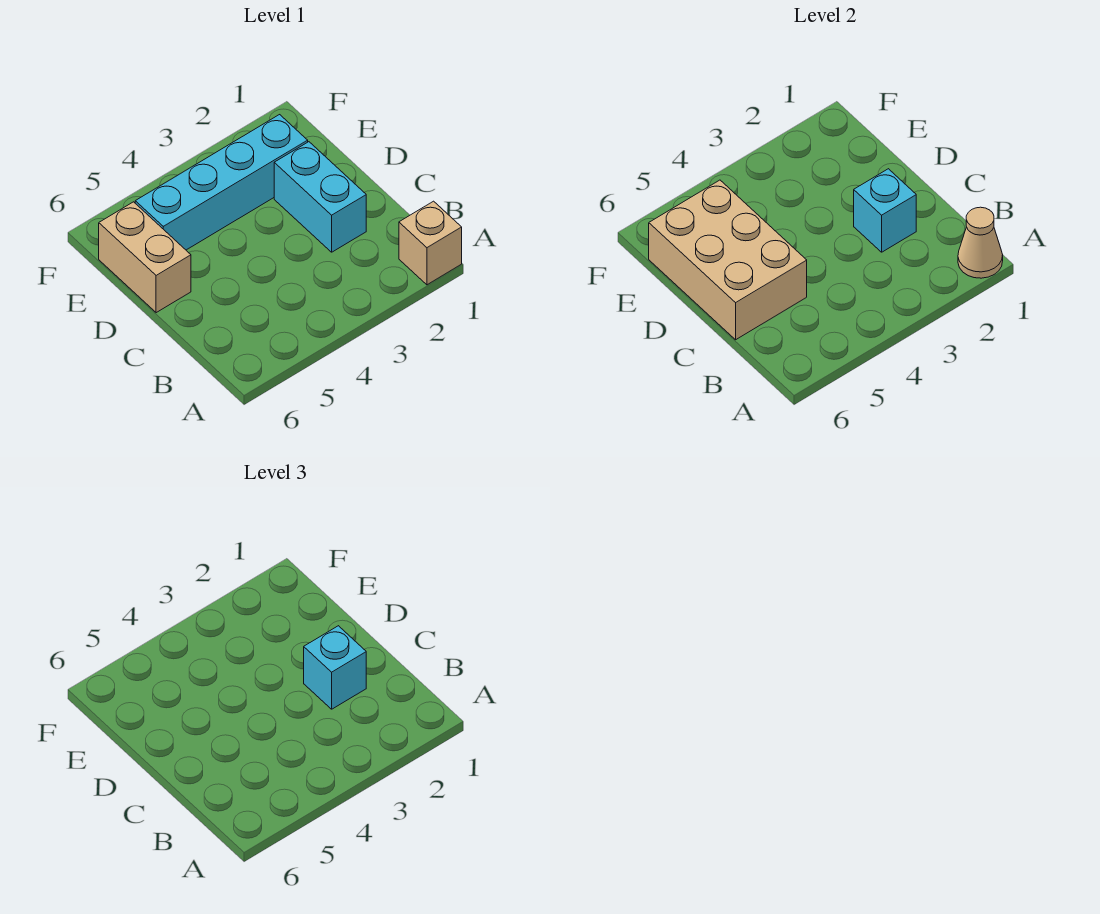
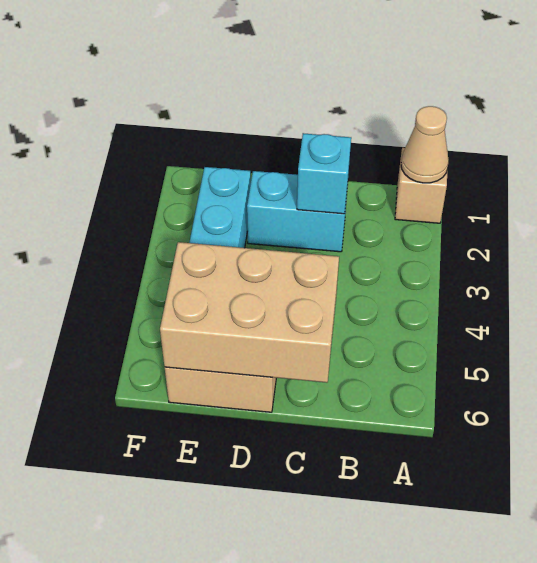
cyan brick C2 level 3 -> none

